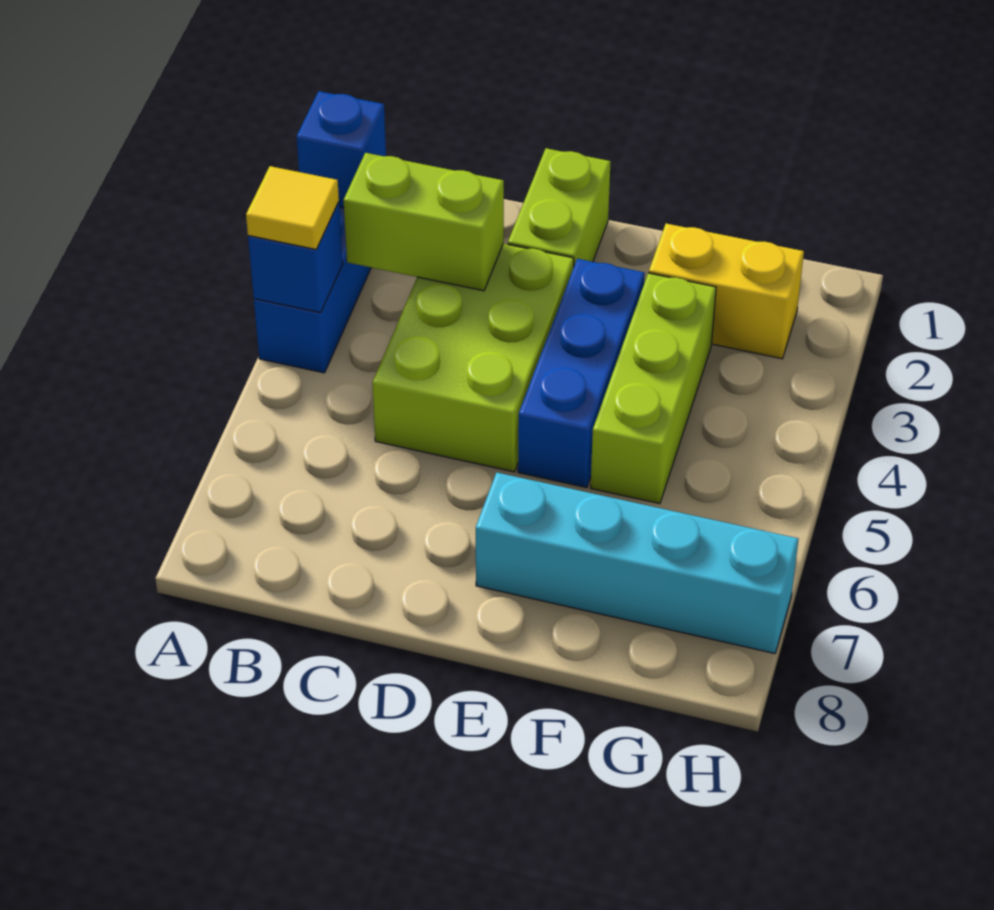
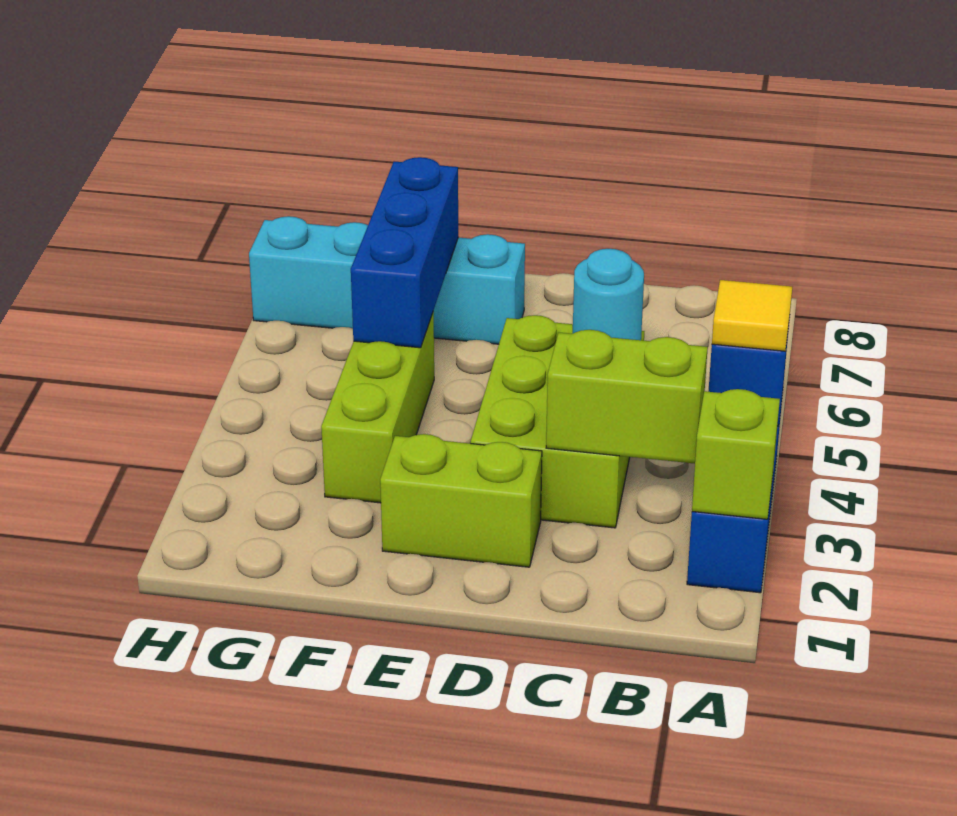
blue brick A2 level 2 -> lime brick A2 level 2
none -> cyan round brick C5 level 2
lime brick D1:D2 level 1 -> lime brick D2:E2 level 1
blue brick E3:E5 level 1 -> blue brick F5:F7 level 2
yellow brick F2:G2 level 1 -> none

